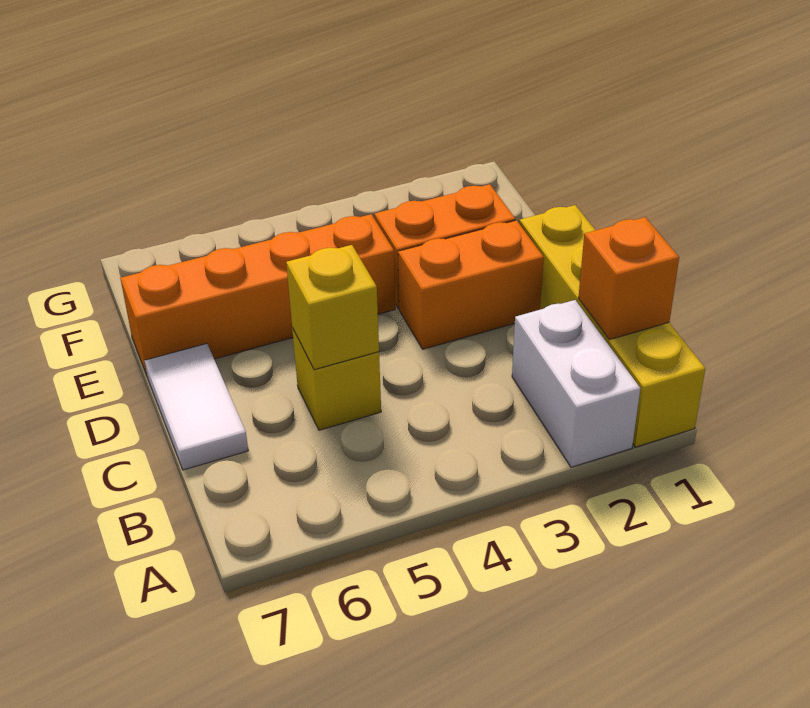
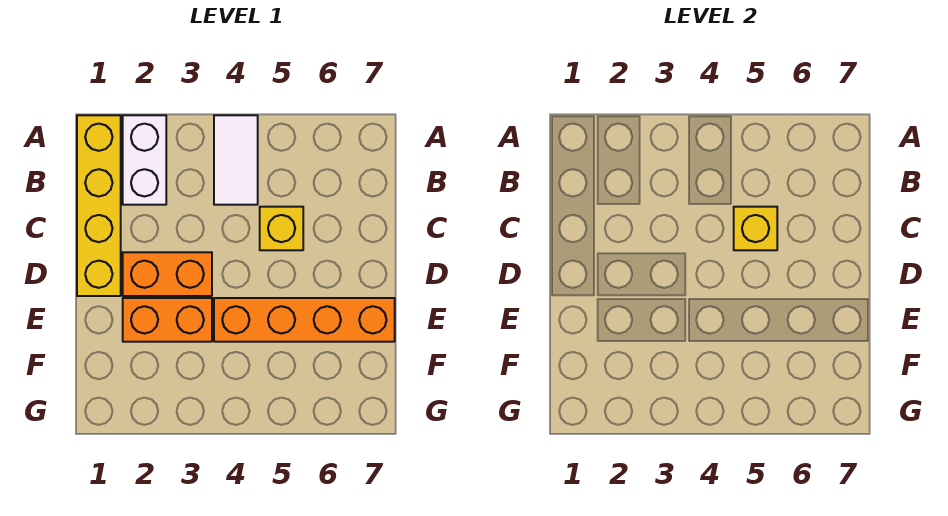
orange brick B1 level 2 -> none
white tile C7:D7 level 1 -> white tile A4:B4 level 1

